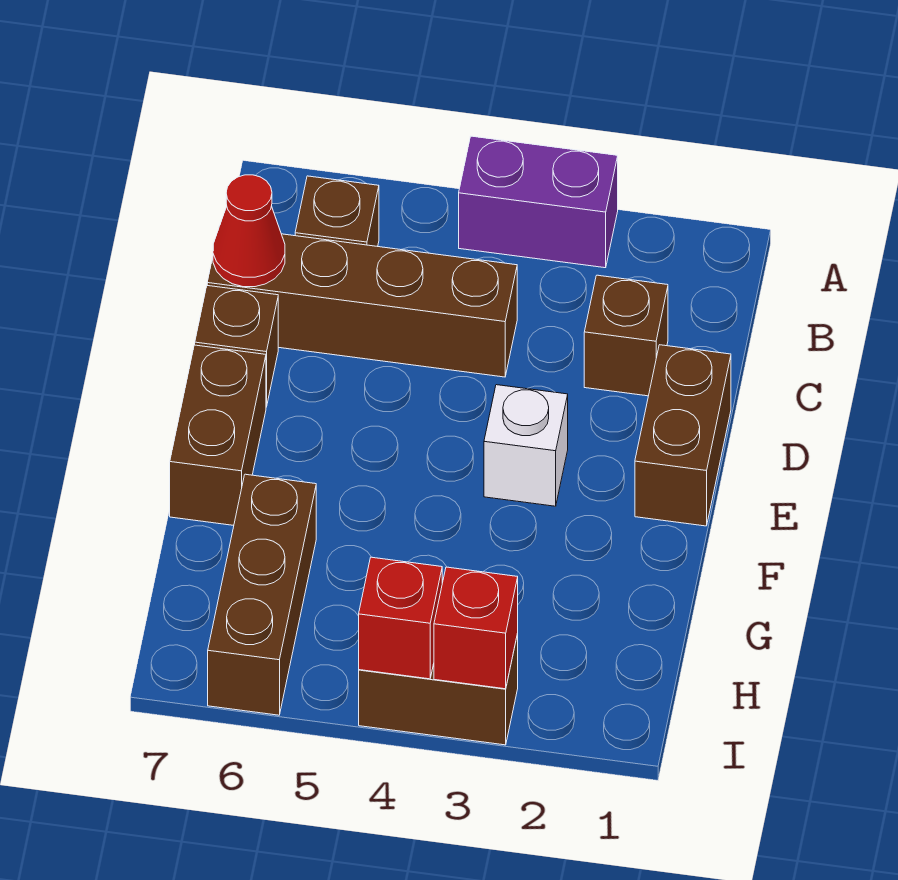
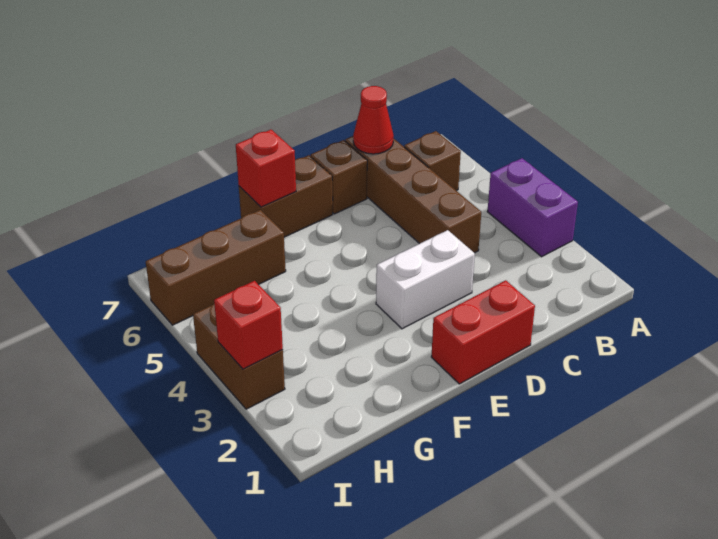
brown brick C2 level 1 -> none
brown brick D1:E1 level 1 -> red brick D1:E1 level 1
white brick E3 level 1 -> white brick D3:E3 level 1
red brick I4 level 2 -> red brick F7 level 2

